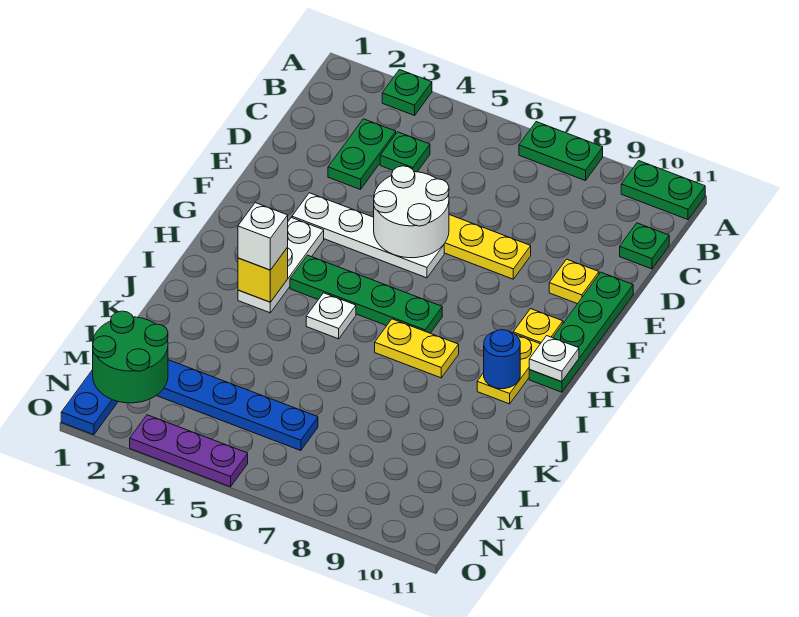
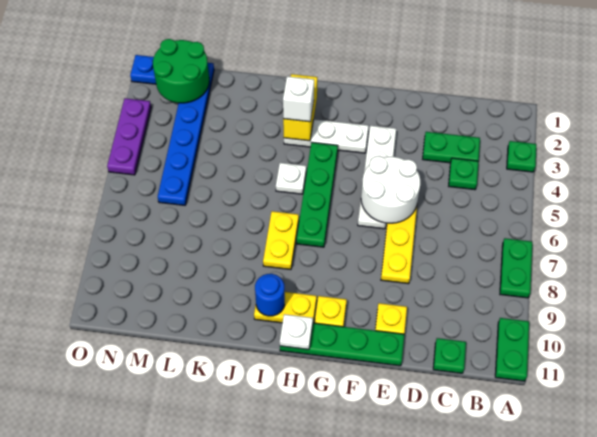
yellow brick I3 level 2 -> yellow brick I2:I3 level 2

